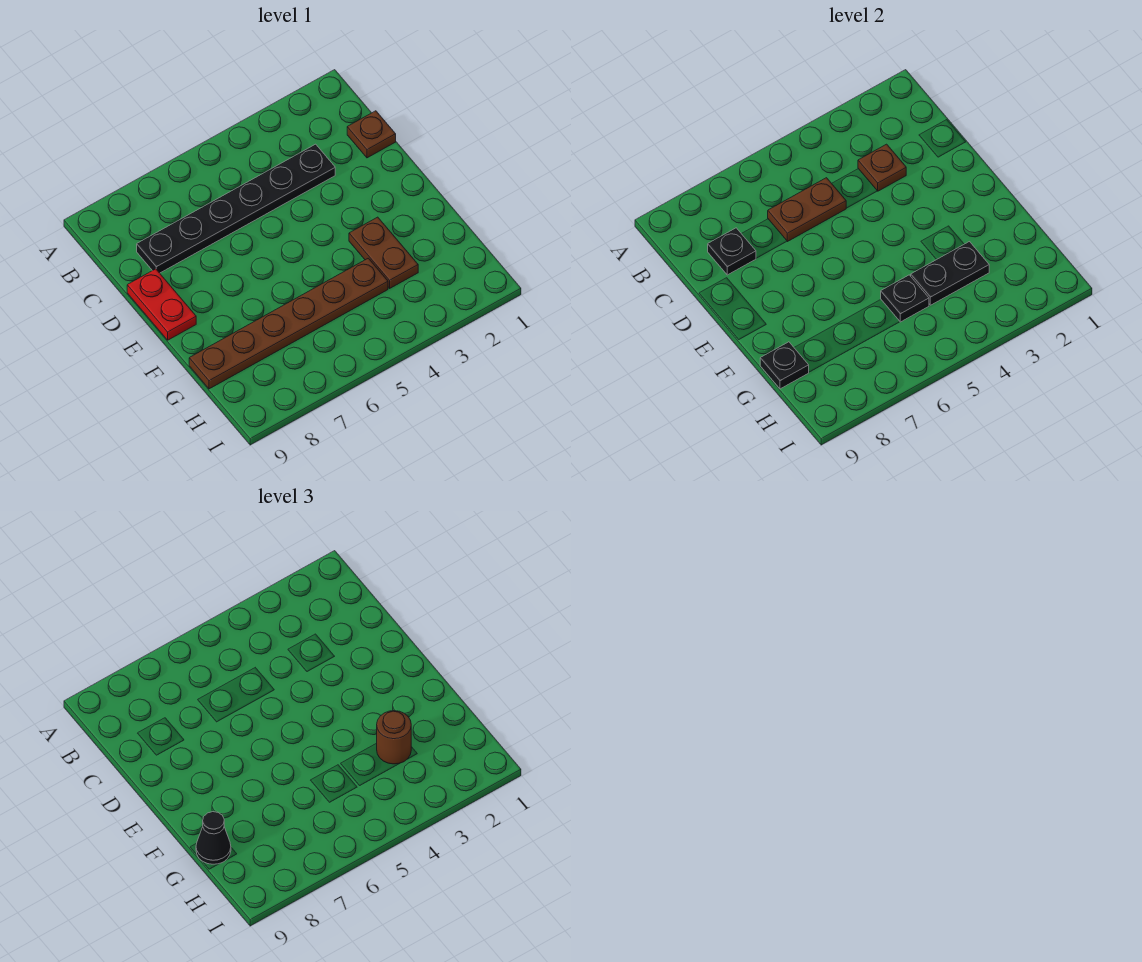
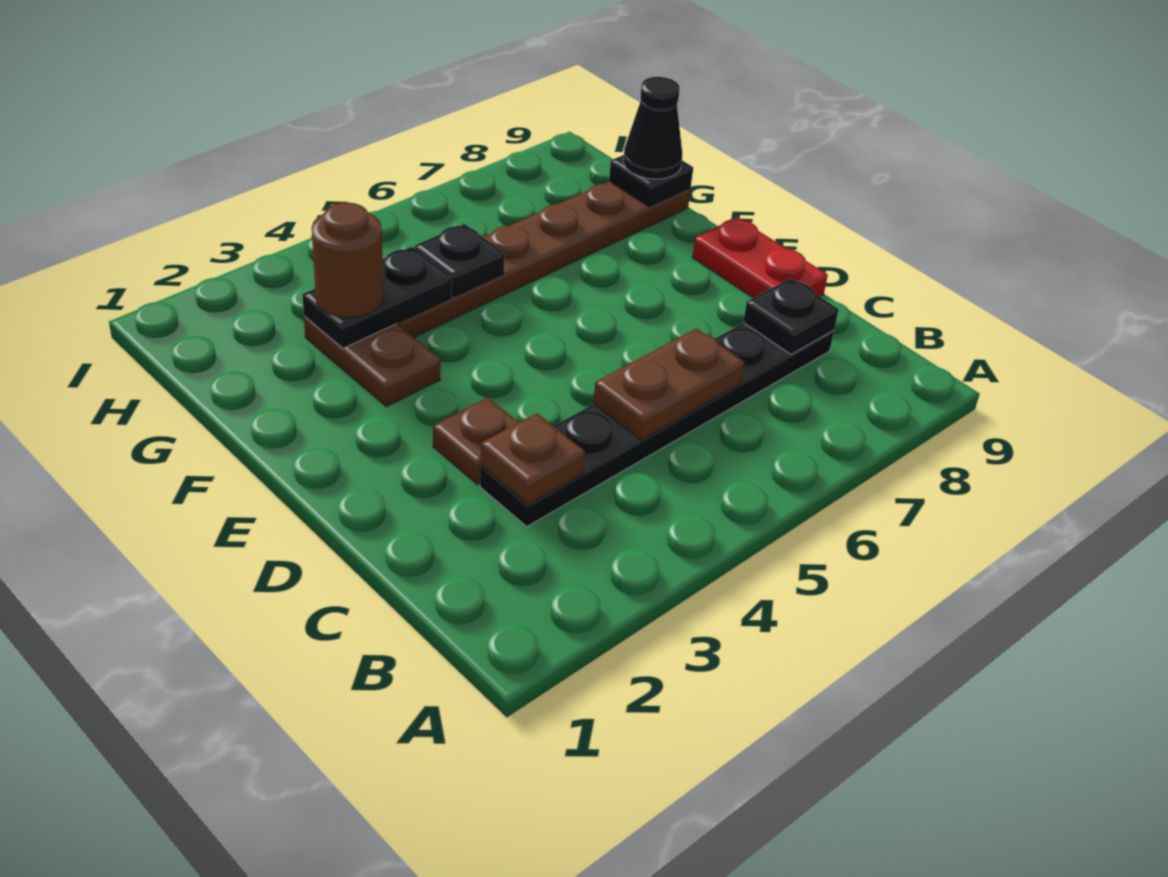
brown plate C1 level 1 -> brown plate D3 level 1

